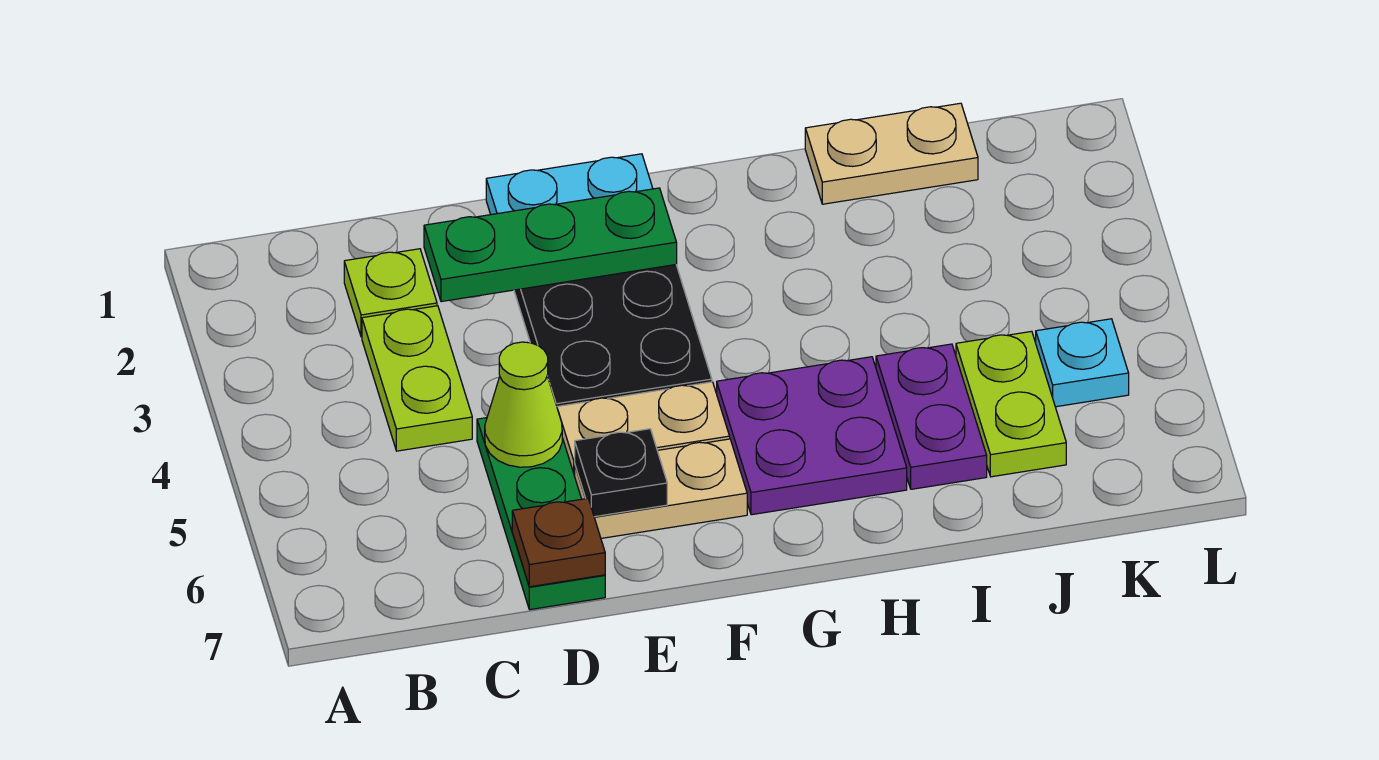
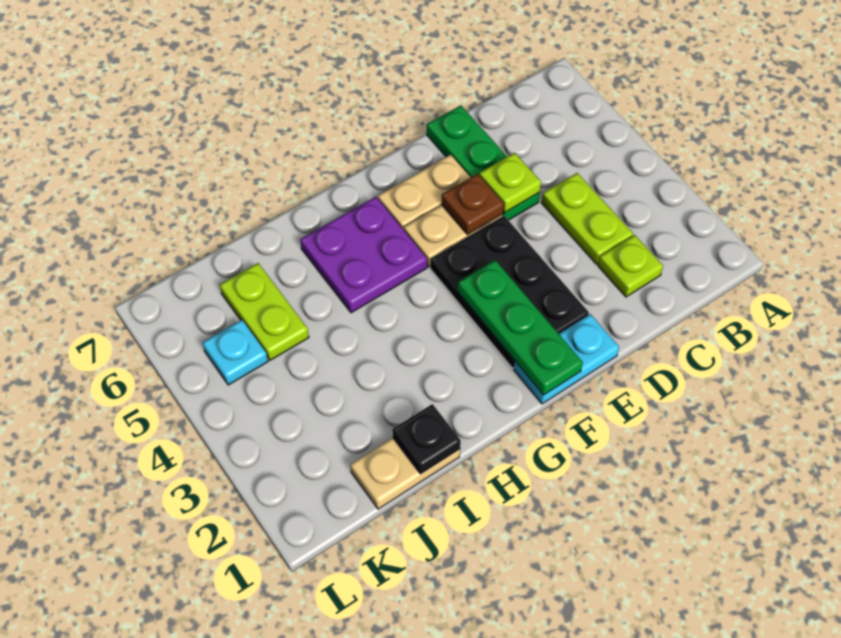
green plate D2:F2 level 2 -> green plate F1:F3 level 2
lime cone D5 level 2 -> lime plate D5 level 2
brown plate D7 level 2 -> brown plate E5 level 2
black plate E6 level 2 -> black plate I1 level 2
purple plate I5:I6 level 1 -> none

